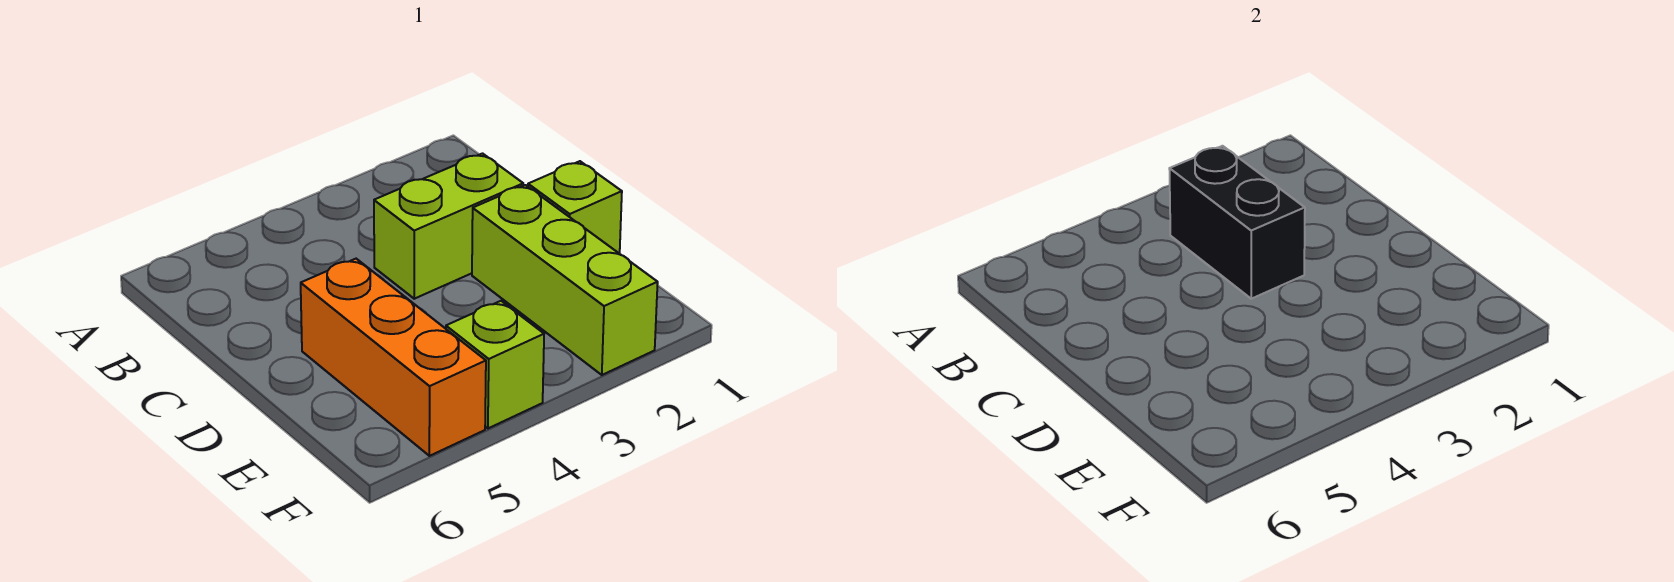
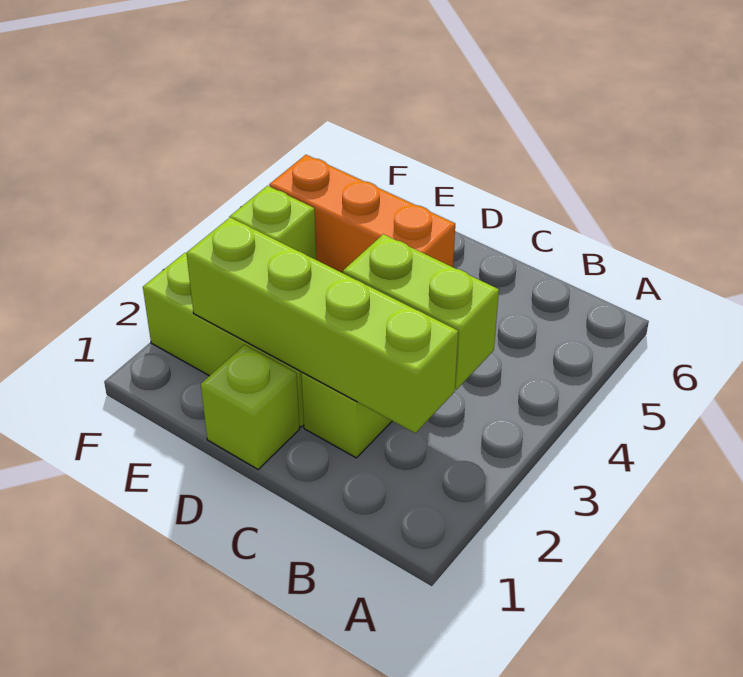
none -> lime brick B2:E2 level 2
black brick B3:C3 level 2 -> lime brick B3:C3 level 2

